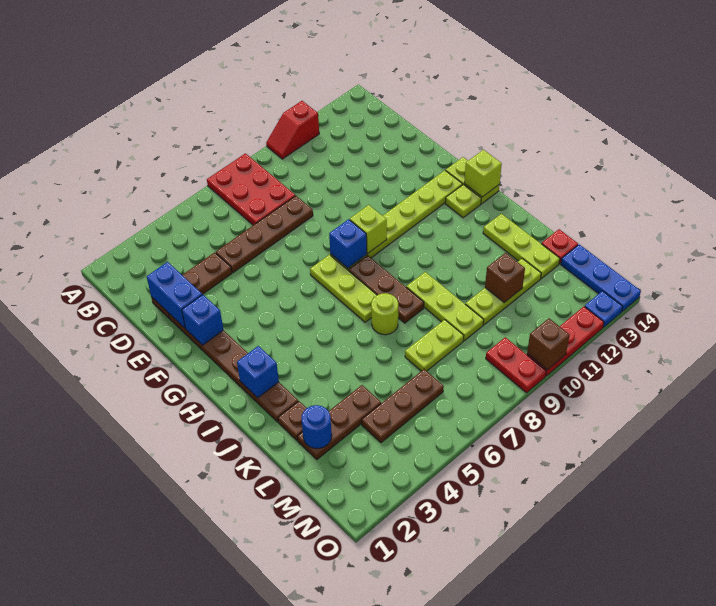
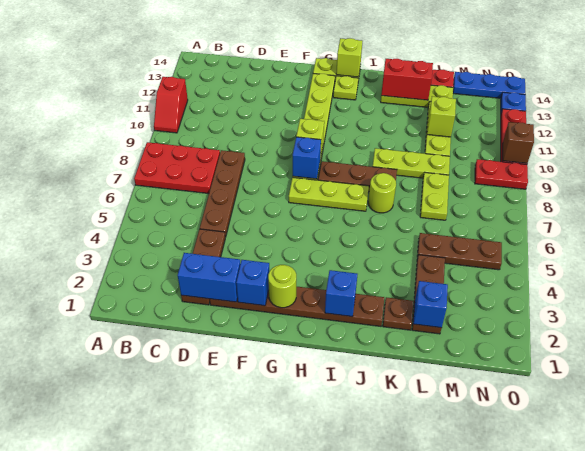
none -> lime round brick G2 level 2
none -> red brick J13:K13 level 2
blue round brick L2 level 2 -> blue brick L2 level 2
brown brick L11 level 2 -> lime brick L11 level 2
brown plate M4:M6 level 1 -> brown plate L5:N5 level 1

